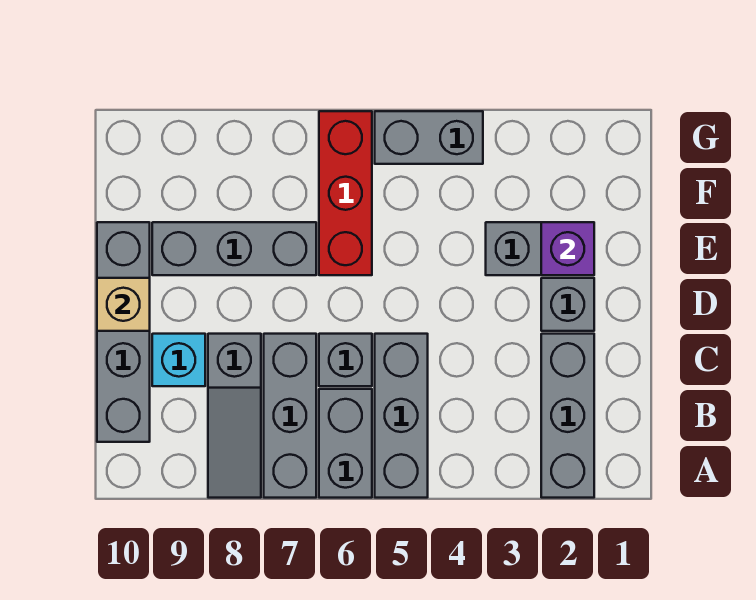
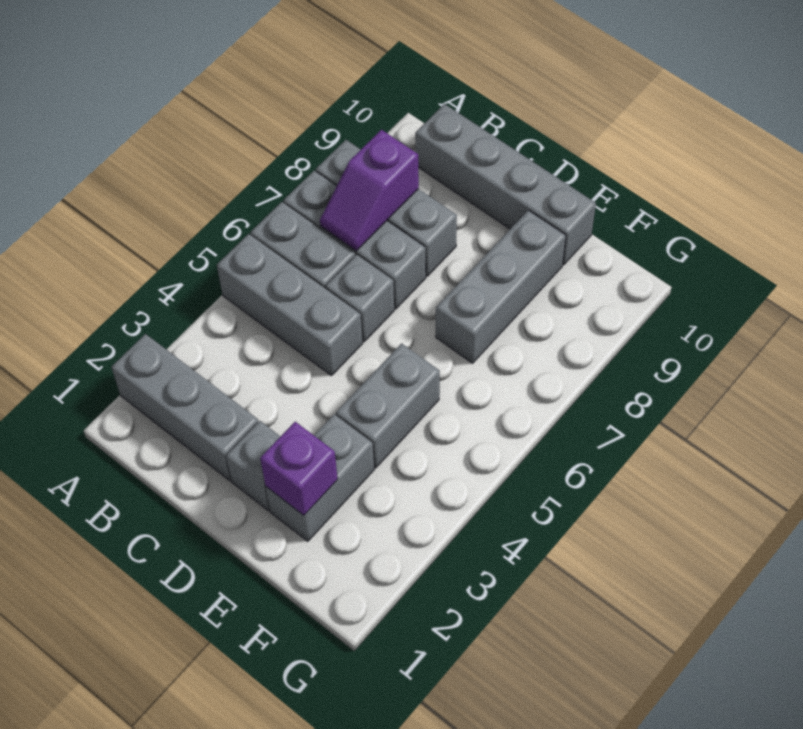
grey slope A8:C8 level 1 top C -> grey brick A8:C8 level 1
none -> purple slope B7:B8 level 2 top 8
cyan brick C9 level 1 -> none
tan brick D10 level 2 -> none
red brick E6:G6 level 1 -> none
grey brick G4:G5 level 1 -> grey brick E4:E5 level 1

